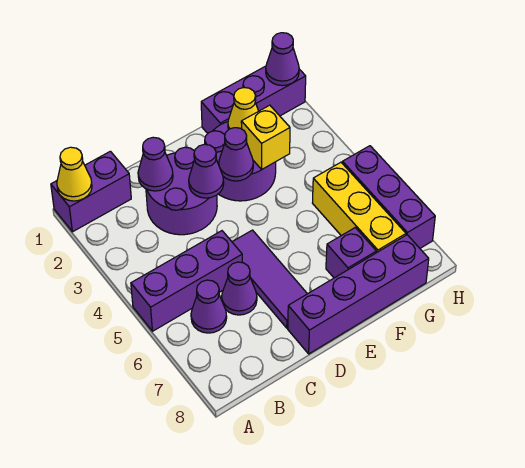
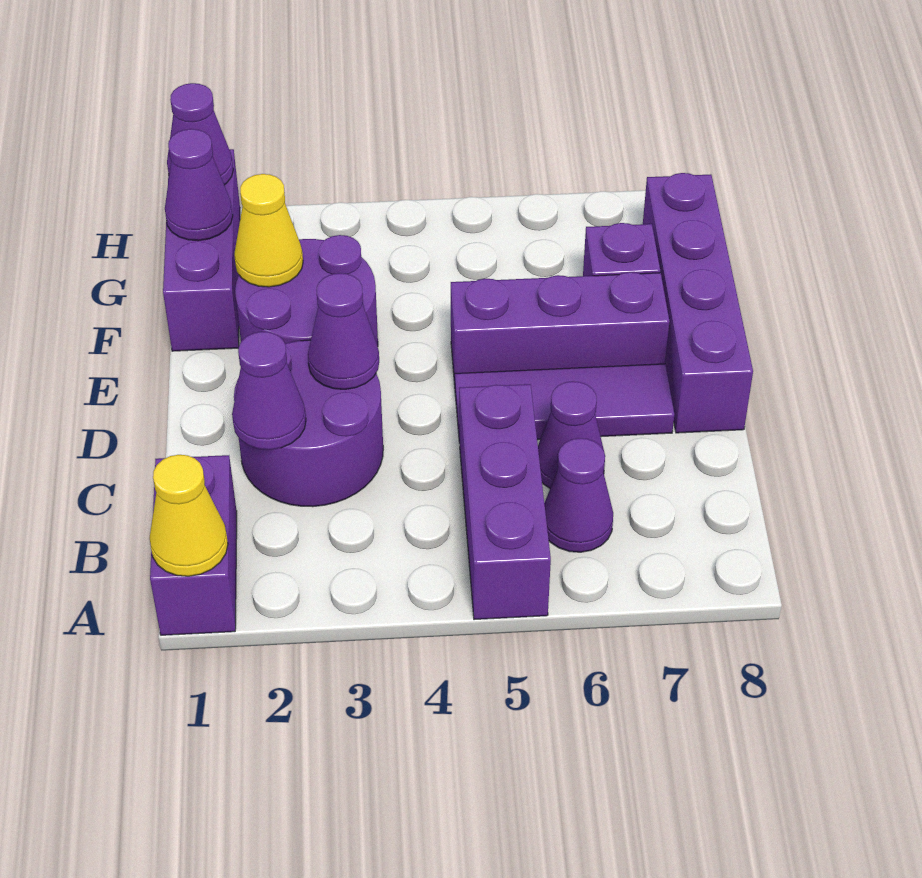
purple cone E3 level 2 -> purple cone G1 level 2
yellow brick F3 level 2 -> none
yellow brick G5:G7 level 1 -> none
purple brick H5:H7 level 1 -> purple brick E5:E7 level 1

